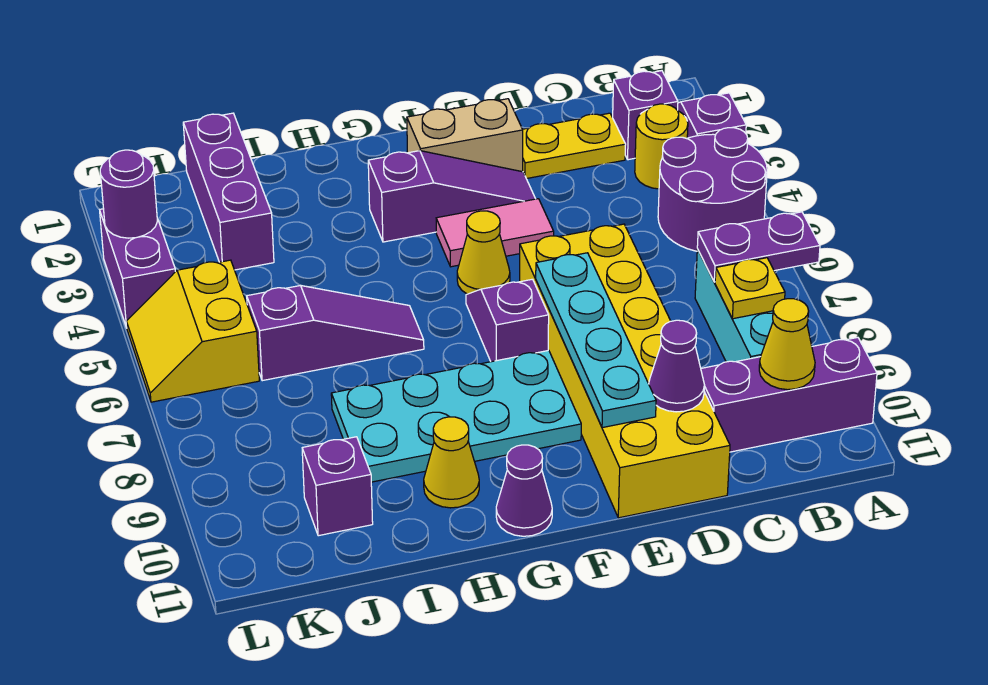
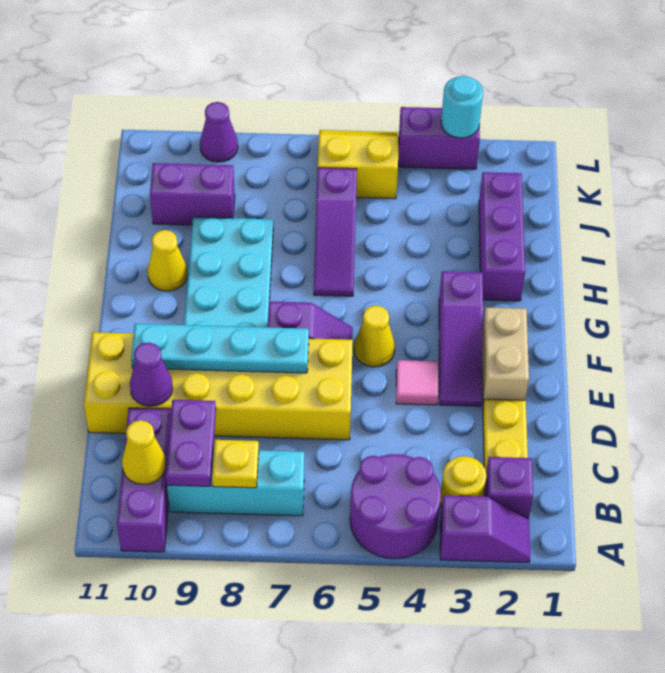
purple plate A7:B7 level 2 -> purple plate B9:C9 level 2
pink tile E4:F4 level 1 -> pink tile E4 level 1
purple cone G11 level 1 -> purple cone L9 level 1
purple brick J1:J3 level 1 -> purple brick H2:J2 level 1
purple brick J10 level 1 -> purple brick J9:J10 level 1
purple round brick L3 level 2 -> cyan round brick L3 level 2

